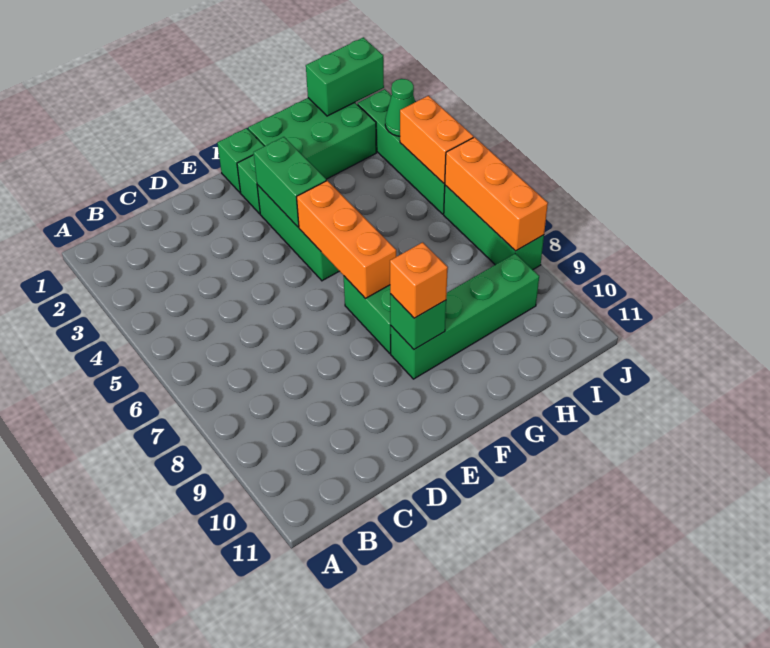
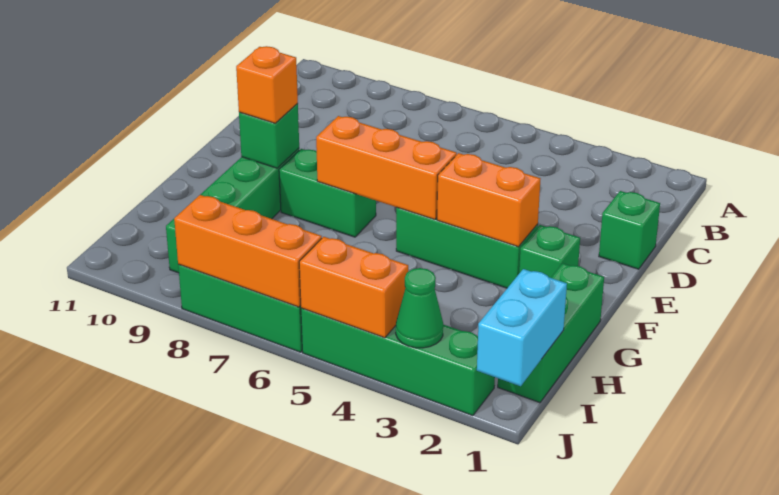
green brick F1 level 1 -> green brick D1 level 1
green brick F3:F4 level 2 -> orange brick F3:F4 level 2
green brick G1:I2 level 1 -> green brick G1:I1 level 1
green brick I1:J1 level 2 -> cyan brick I1:J1 level 2

